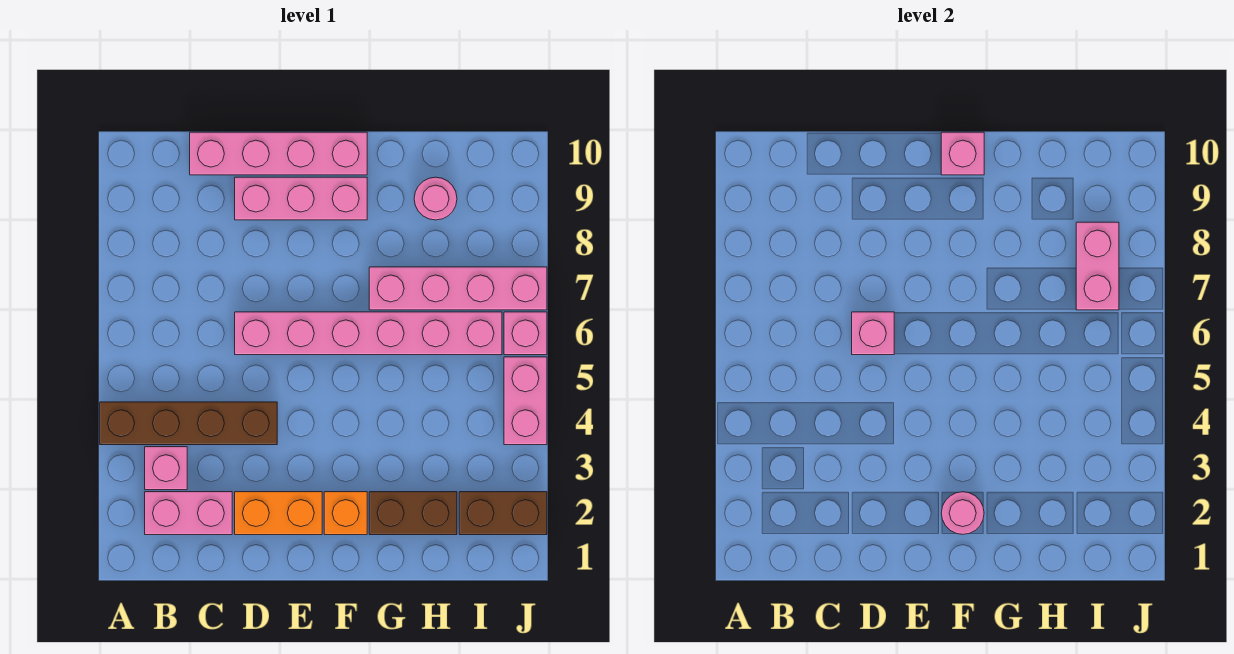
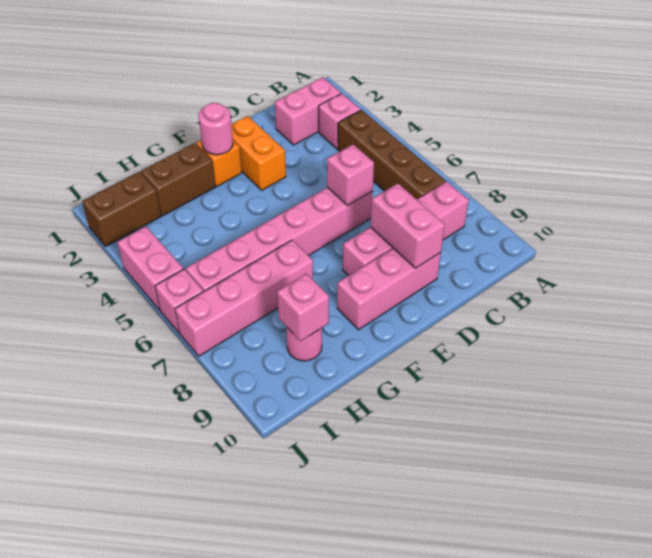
brown brick A4:D4 level 1 -> brown brick B4:B7 level 1
pink brick C10:F10 level 1 -> pink brick B8:E8 level 1
orange brick D2:E2 level 1 -> orange brick E2:E3 level 1
pink brick F10 level 2 -> pink brick H9 level 2
pink brick I7:I8 level 2 -> pink brick D8:D9 level 2

